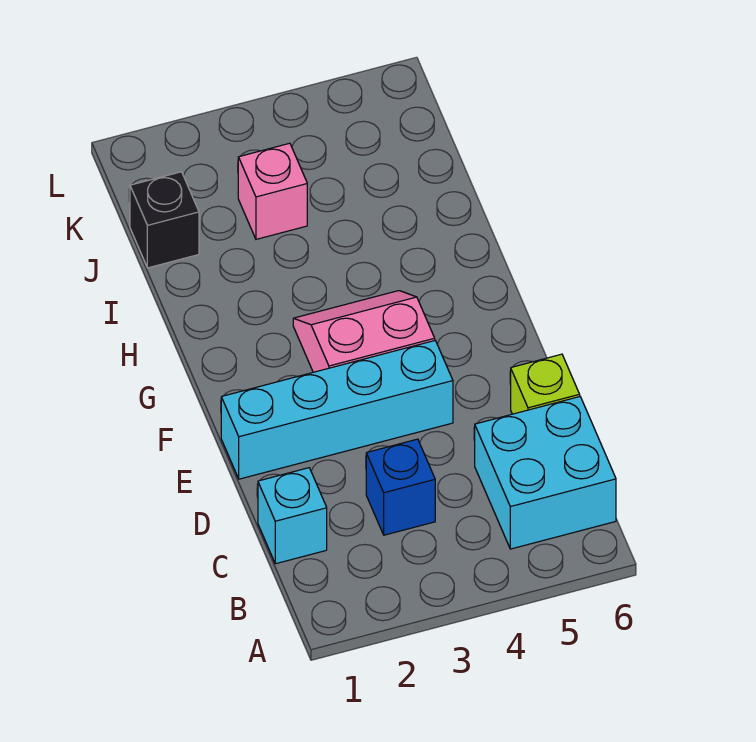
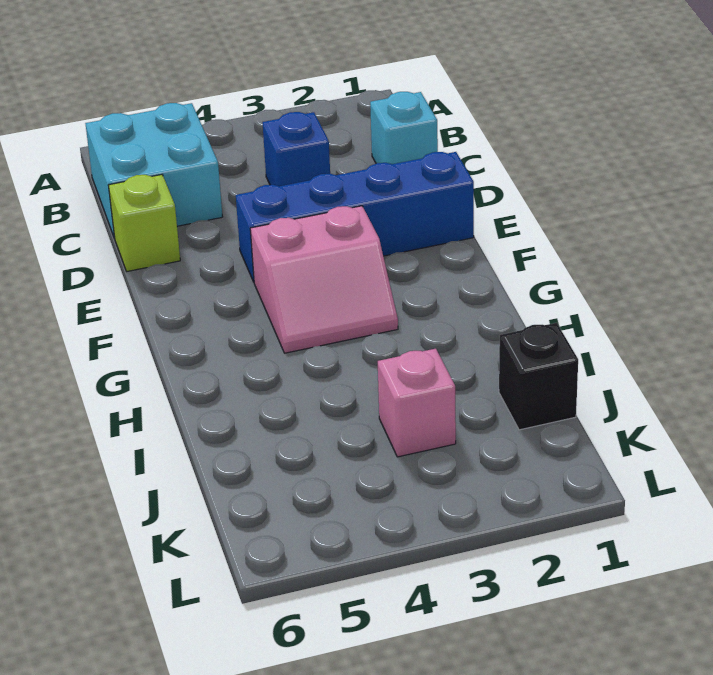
cyan brick E1:E4 level 1 -> blue brick E1:E4 level 1

